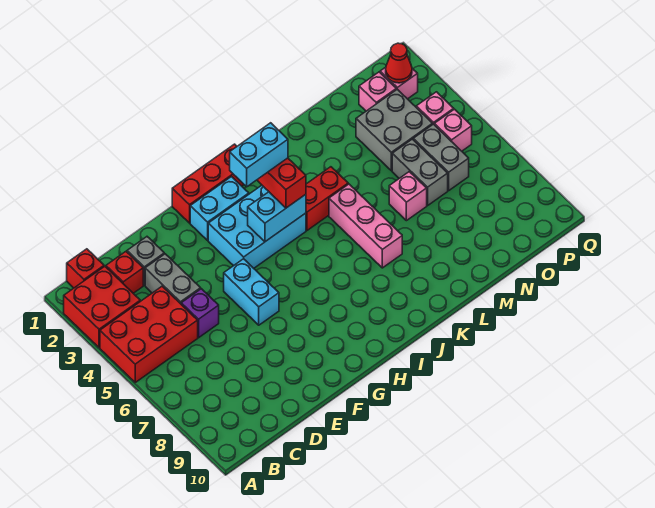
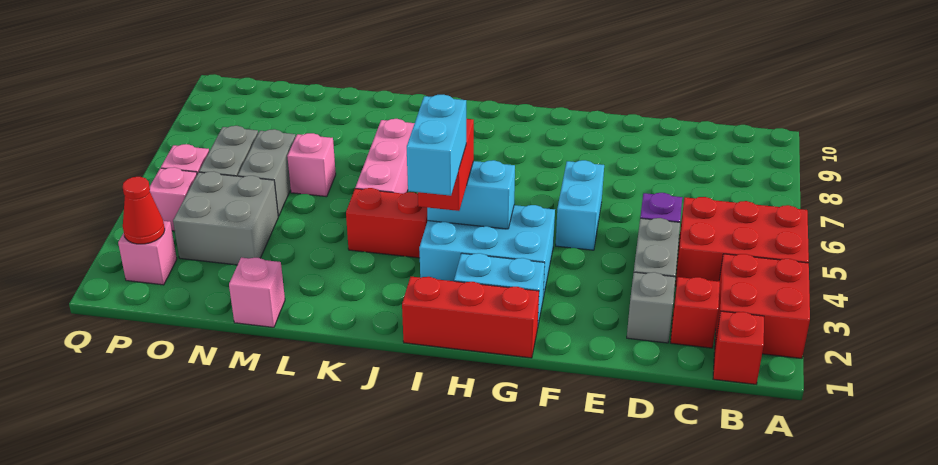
cyan brick H3:I3 level 4 -> cyan brick I2:I3 level 4
pink brick O2 level 1 -> pink brick M1 level 1

